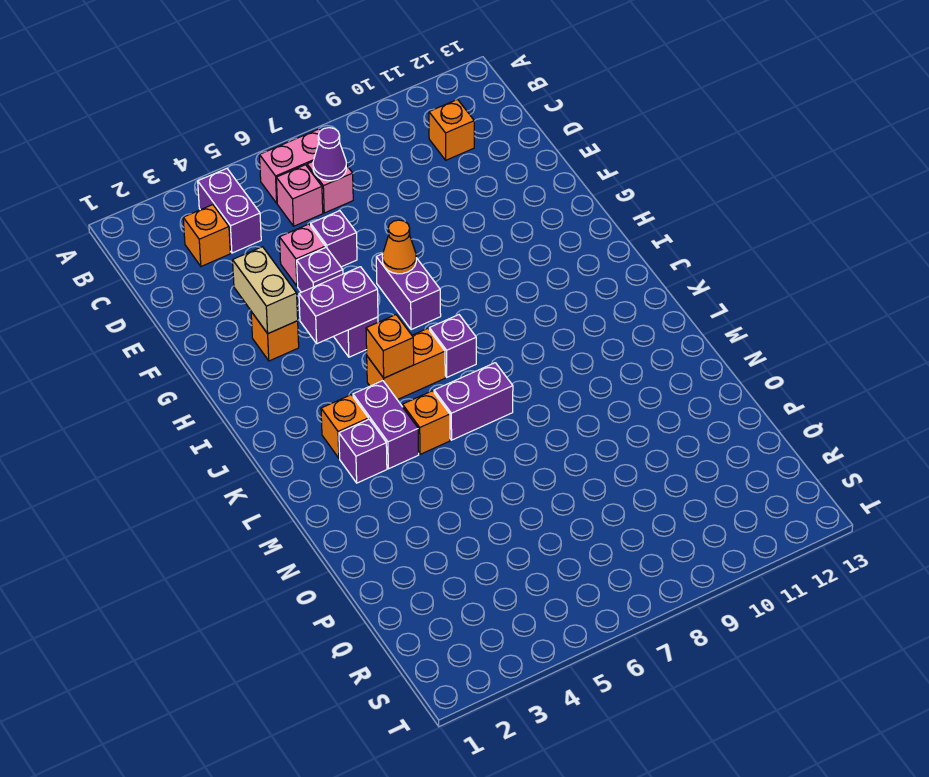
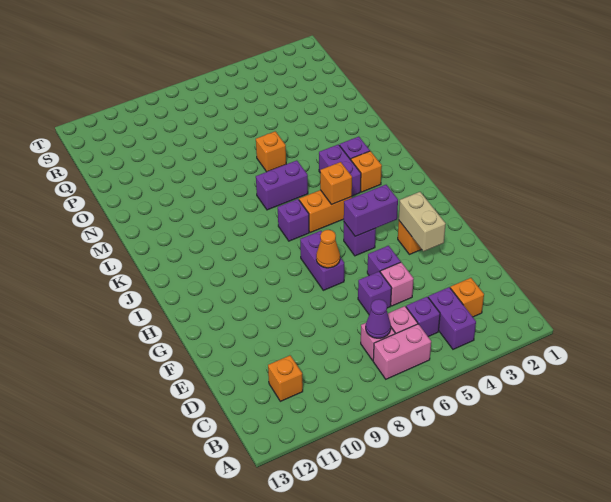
none -> purple brick C5 level 1
orange brick L5 level 1 -> orange brick N6 level 1

